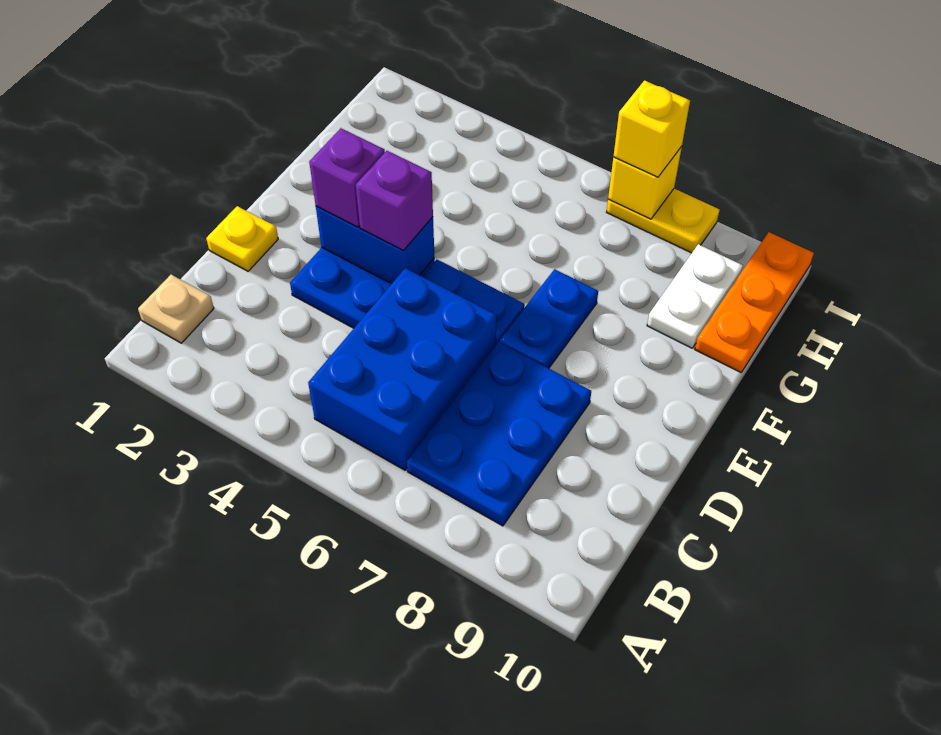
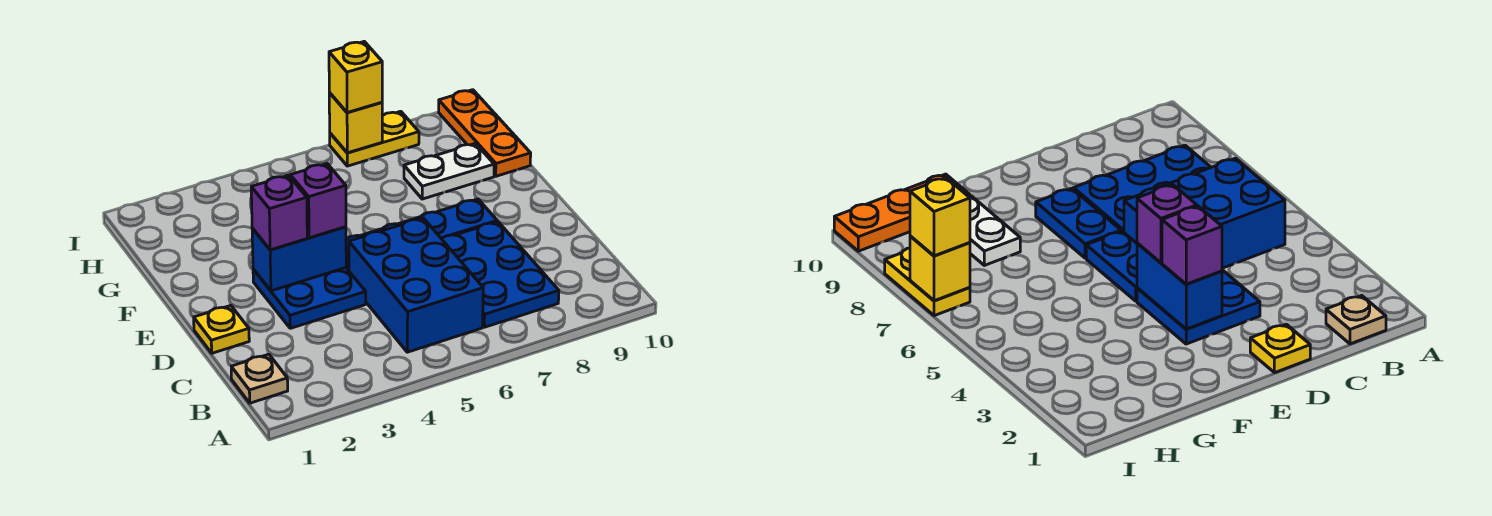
blue plate E7:F7 level 1 -> blue plate E7:E8 level 1
white plate G9:H9 level 1 -> white plate G8:G9 level 1

